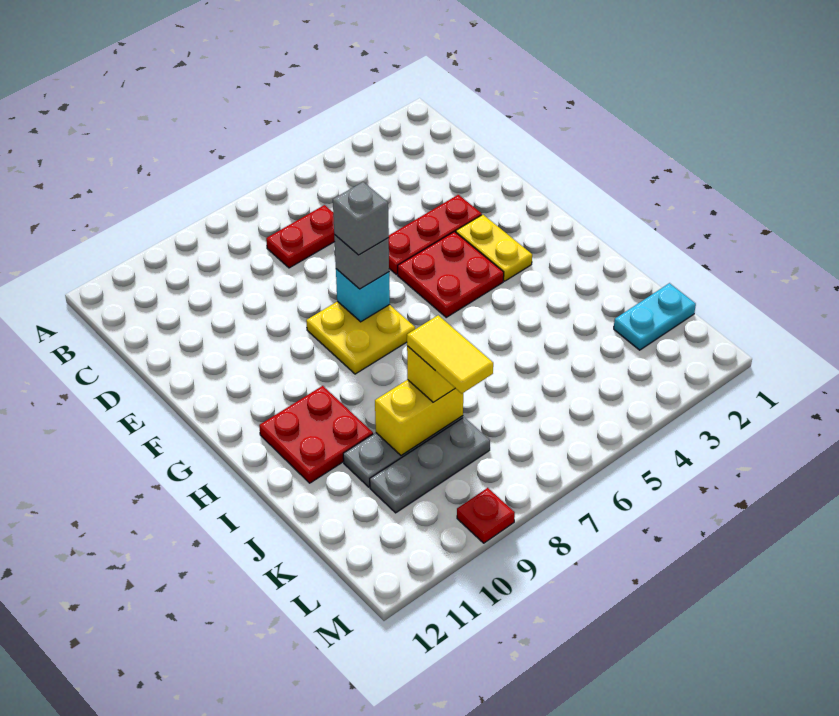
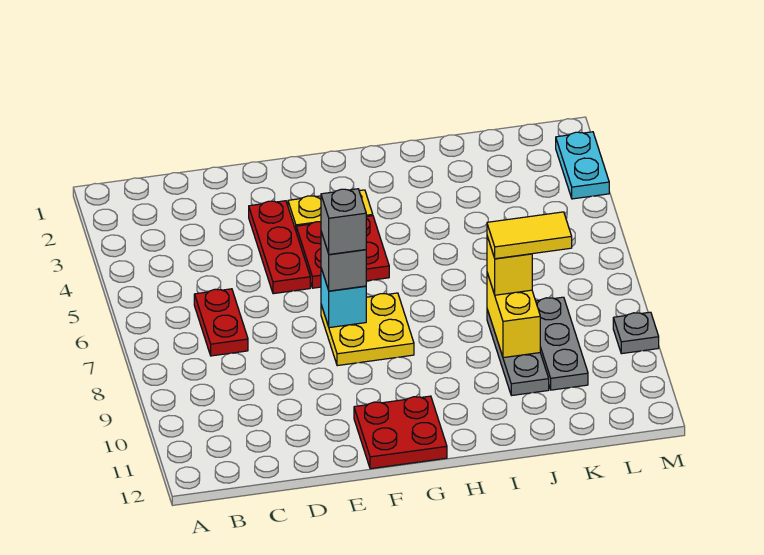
red plate H10:I11 level 1 -> red plate F11:G12 level 1
cyan plate K1:K2 level 1 -> cyan plate M2:M3 level 1
red plate M9 level 1 -> grey plate M9 level 1

